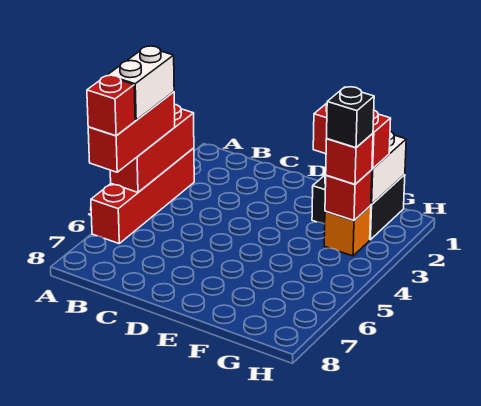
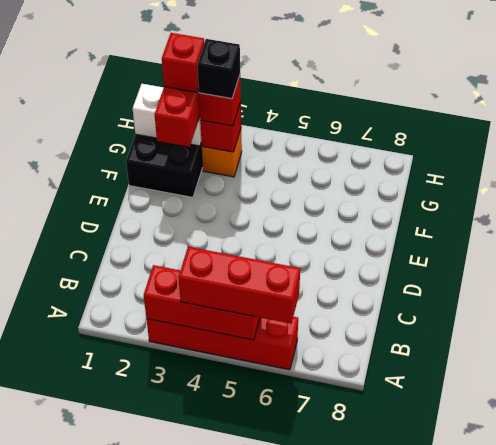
white brick A4:A5 level 4 -> none
red brick A6 level 4 -> red brick G2 level 4

